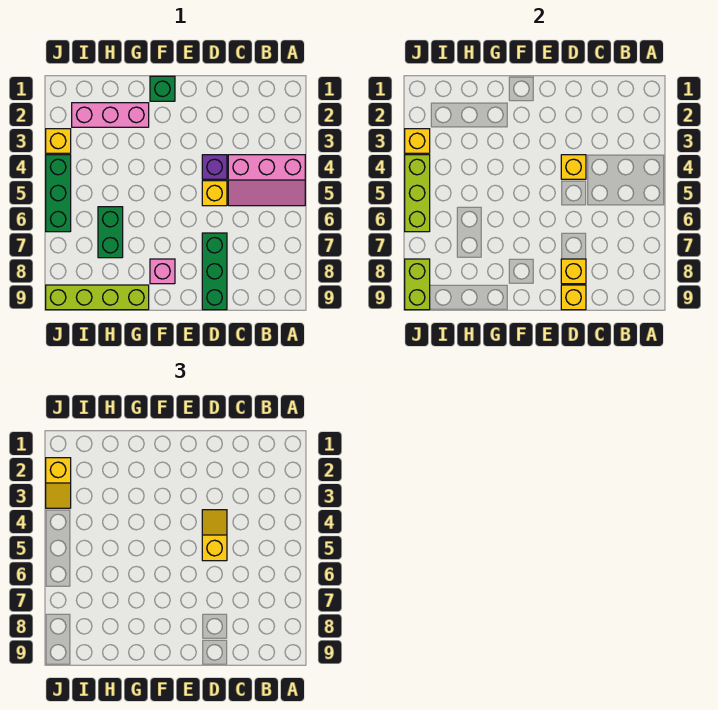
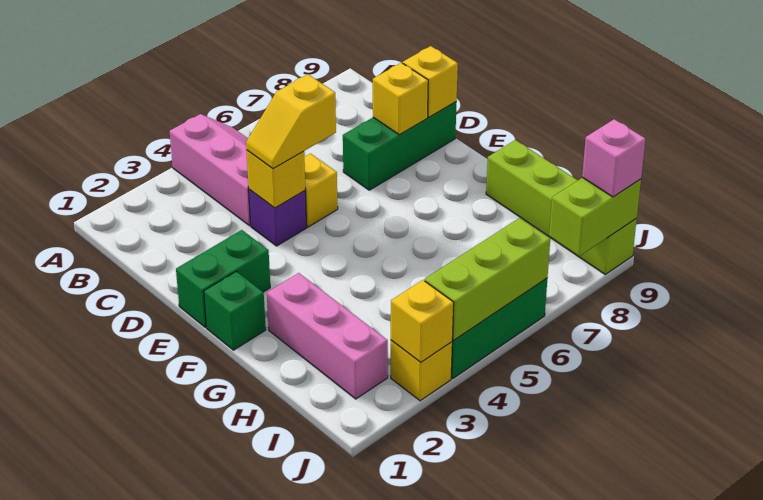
pink brick F8 level 1 -> pink brick J9 level 3
green brick H6:H7 level 1 -> green brick E1:E2 level 1
yellow slope J2:J3 level 3 top 2 -> none

